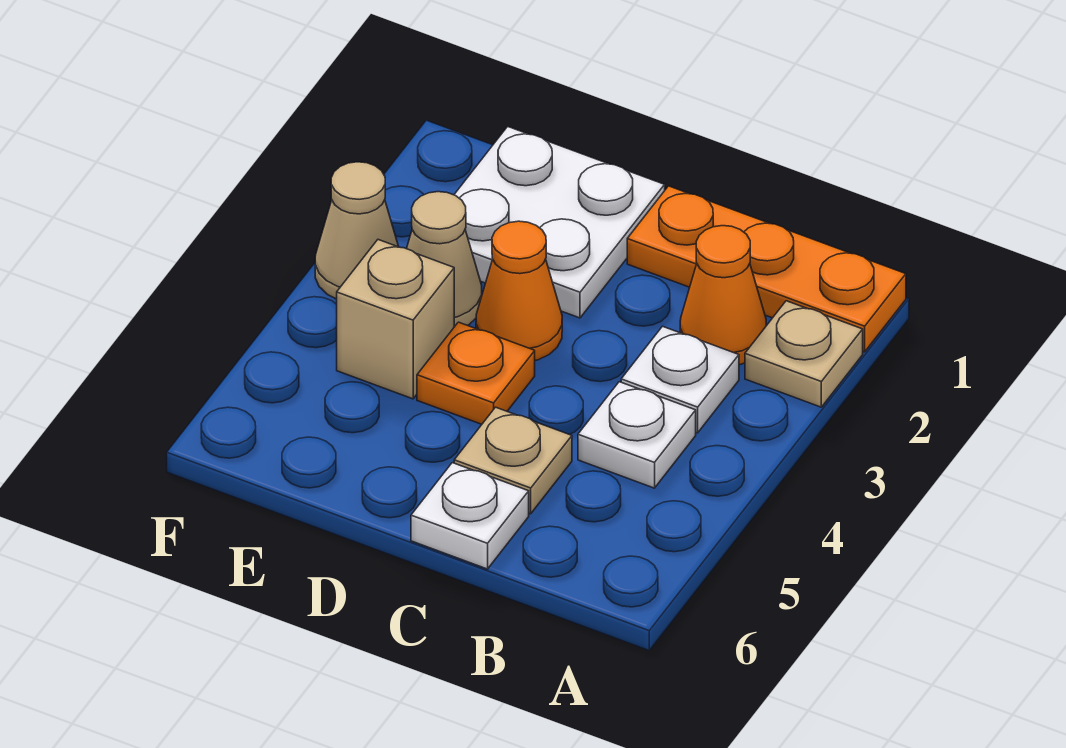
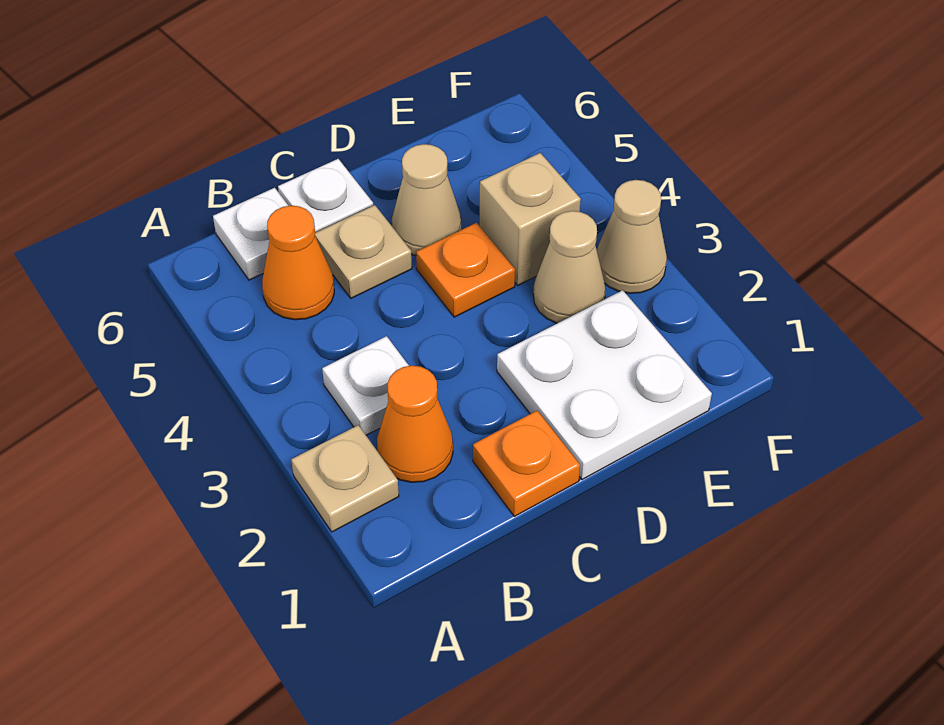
orange plate A1:C1 level 1 -> orange plate C1 level 1
white plate B4 level 1 -> white plate B6 level 1
orange cone D3 level 1 -> orange cone B5 level 1
none -> tan cone D5 level 1

